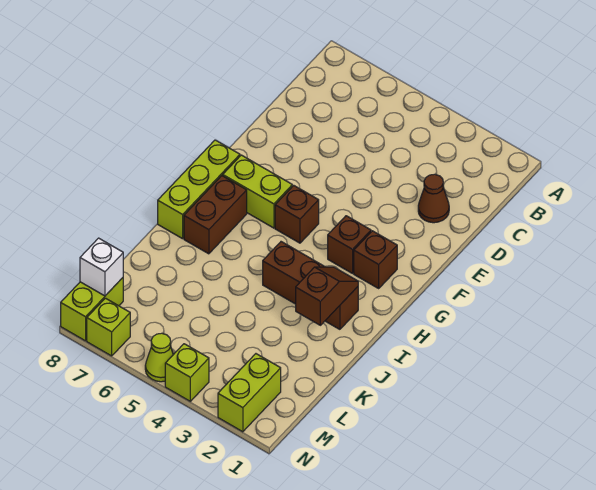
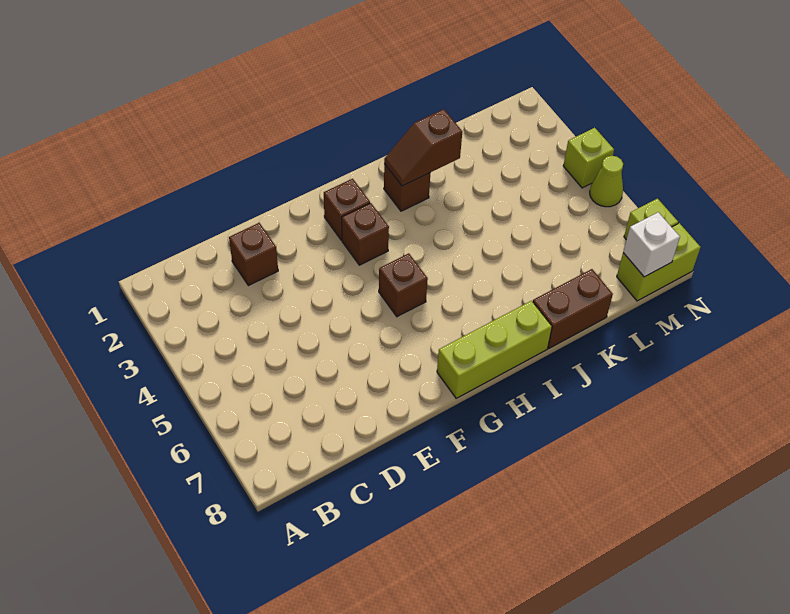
brown cone D2 level 1 -> brown brick D2 level 1
lime brick G6:G7 level 1 -> none
brown brick H7:I7 level 1 -> brown brick J8:K8 level 1
brown brick I2:I4 level 1 -> brown brick I2 level 1
lime brick M2:N2 level 1 -> none

